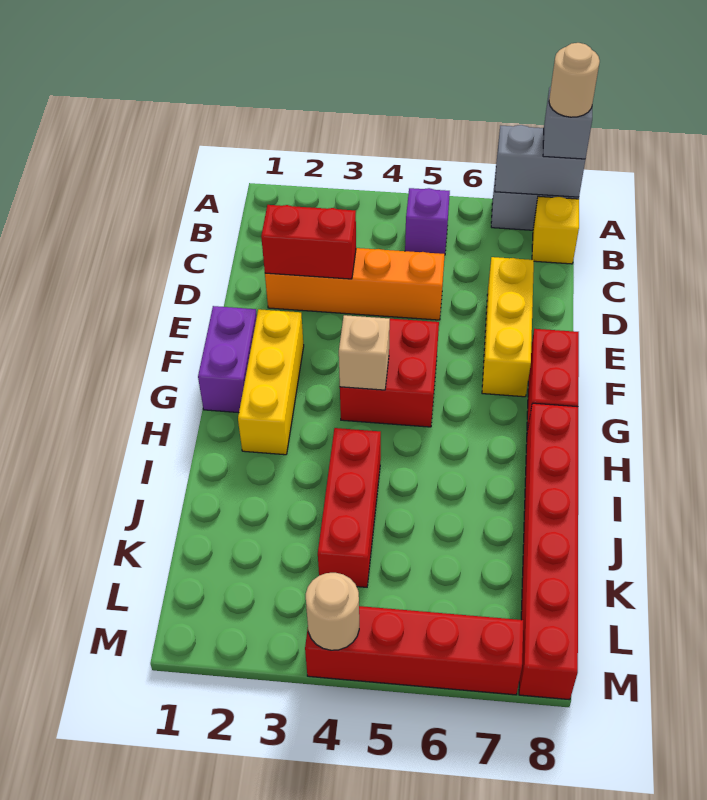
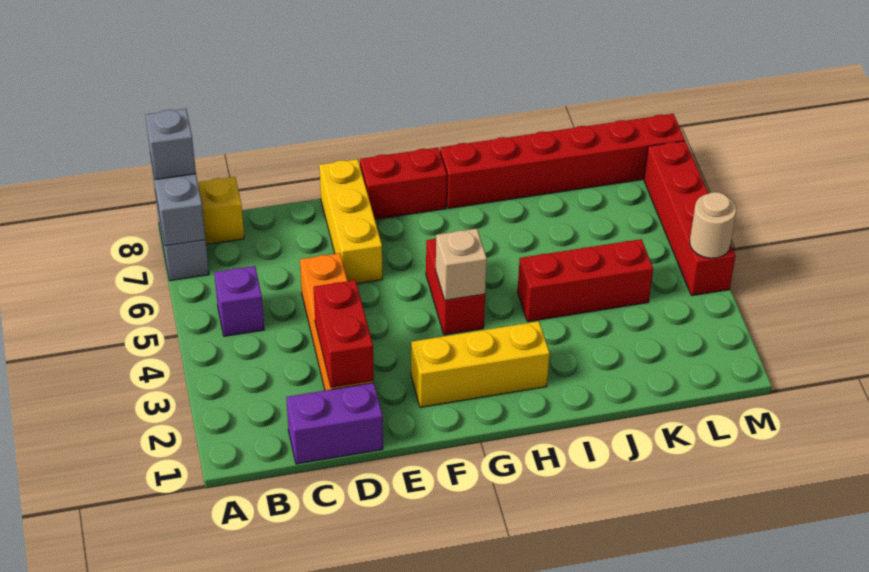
tan round brick A8 level 4 -> none
yellow brick D7:F7 level 1 -> yellow brick E6:E8 level 1
purple brick F1:G1 level 1 -> purple brick C1:D1 level 1
red brick F4:G5 level 1 -> red brick G4:G5 level 1

